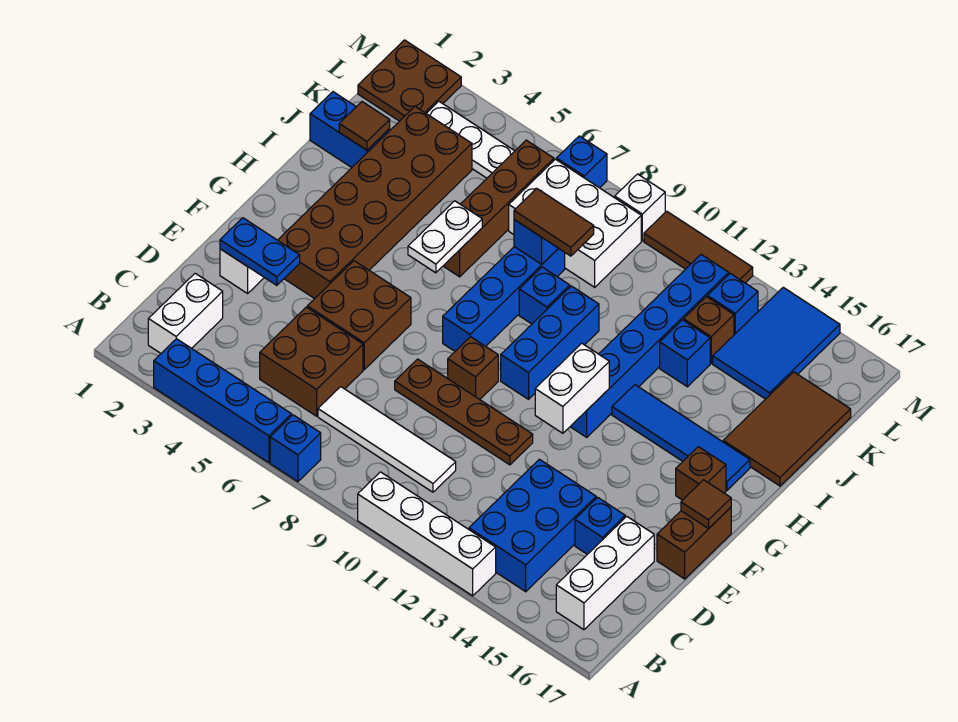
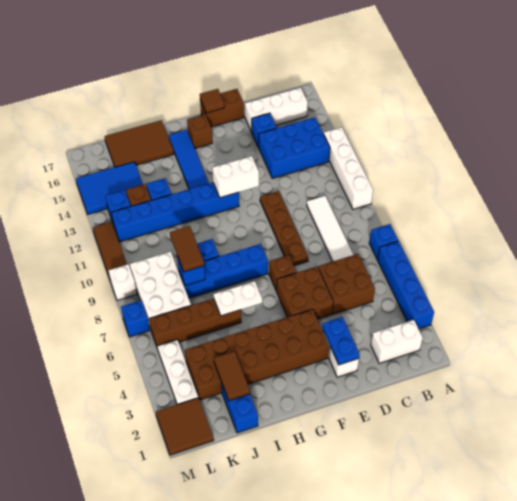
brown brick F9 level 1 -> brown brick F7 level 1
blue brick G10:I10 level 1 -> none
brown tile J2 level 2 -> brown tile J2:J3 level 2
brown plate L1:M2 level 1 -> brown tile L1:M2 level 1

